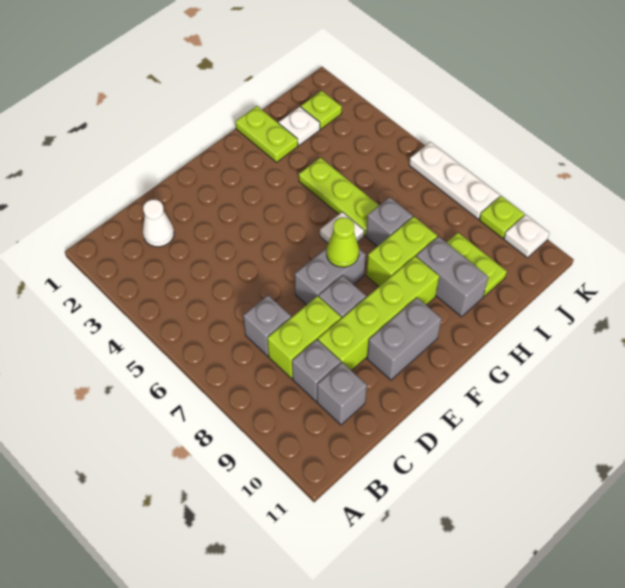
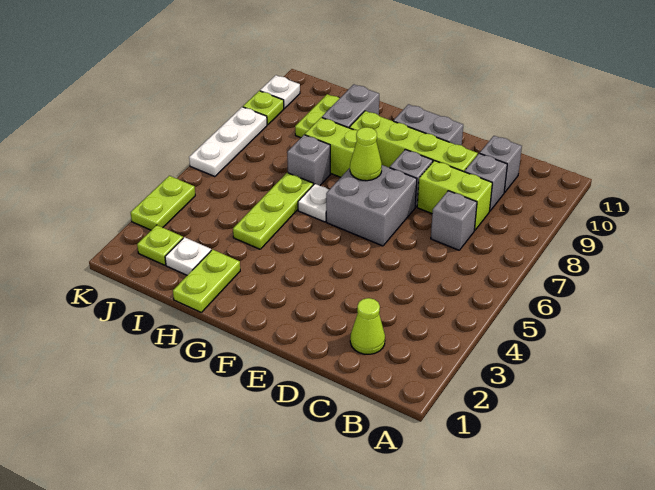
white cone C2 level 1 -> lime cone C2 level 1
grey brick E7:F7 level 1 -> grey brick E6:F7 level 1
none -> lime plate K3:K4 level 1

